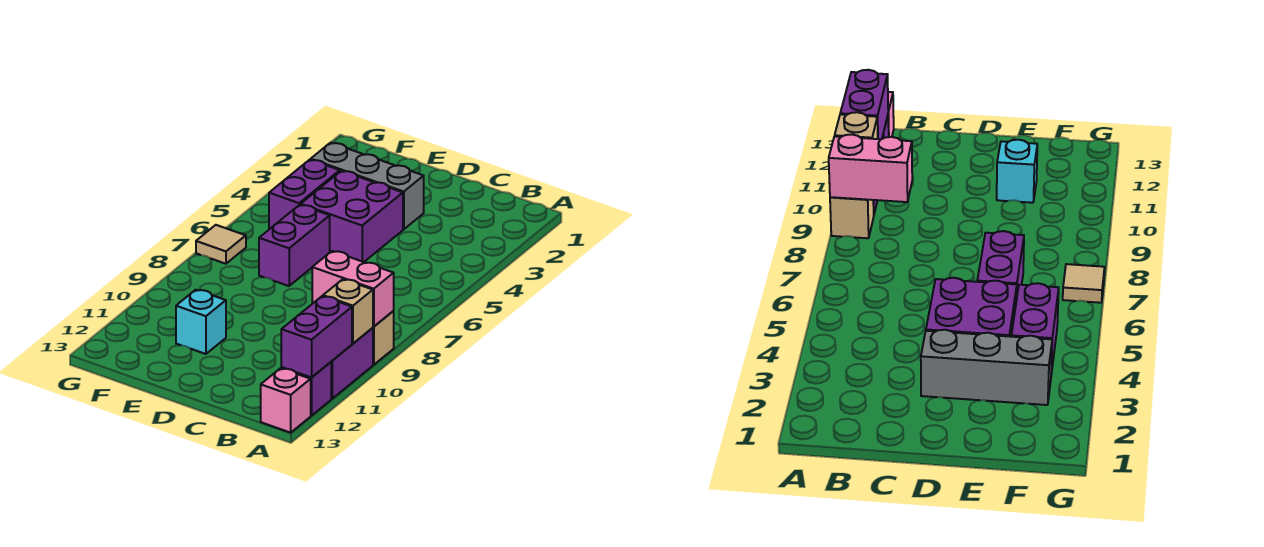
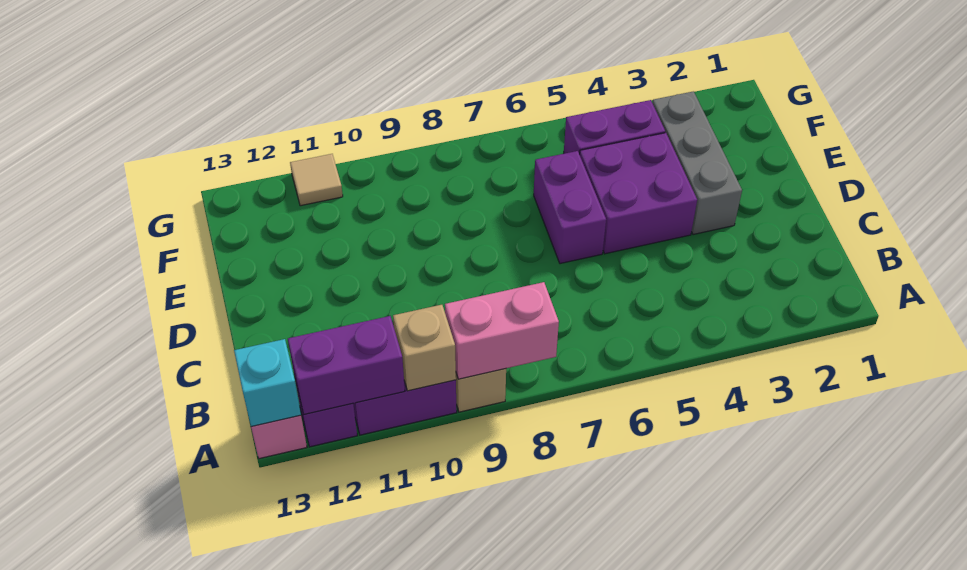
pink brick A9:B9 level 2 -> pink brick A8:A9 level 2
purple brick E6:E7 level 1 -> purple brick D6:E6 level 1
cyan brick E11 level 1 -> cyan brick A13 level 2
tan tile G7 level 1 -> tan tile G11 level 1

